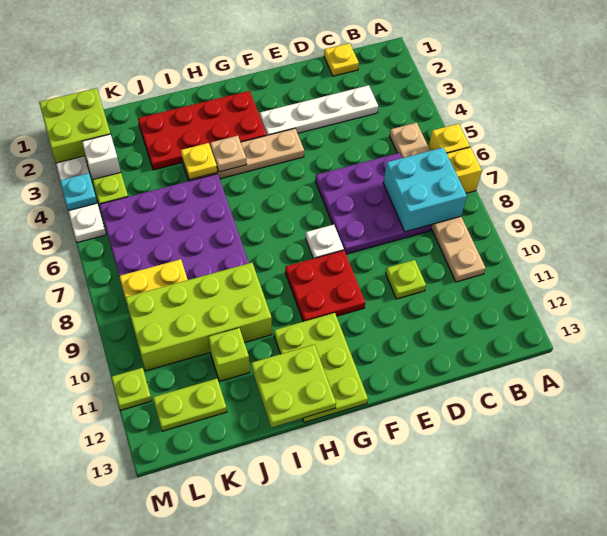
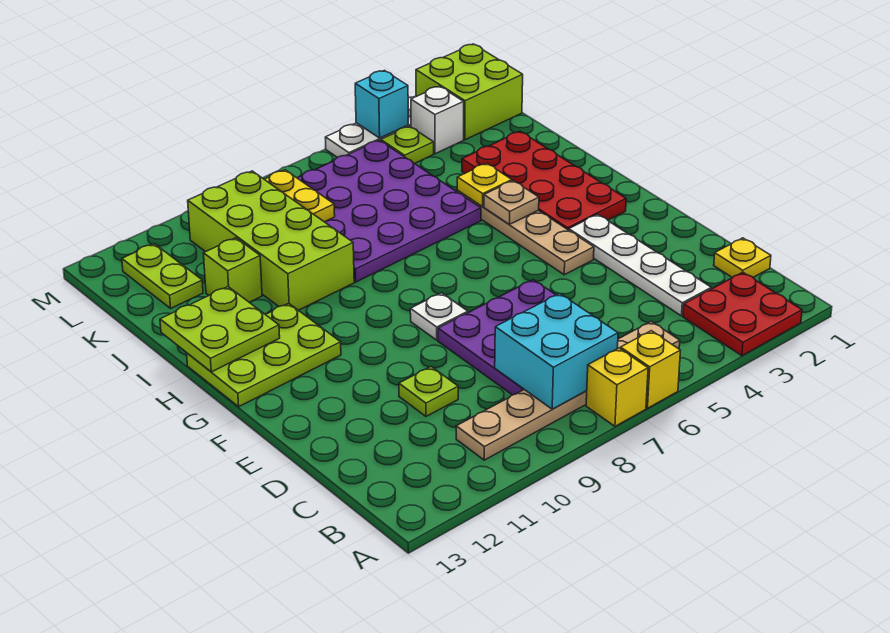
red plate F9:G10 level 1 -> red plate A2:B3 level 1
cyan plate M4 level 2 -> cyan brick M4 level 2
lime plate M11 level 1 -> none

